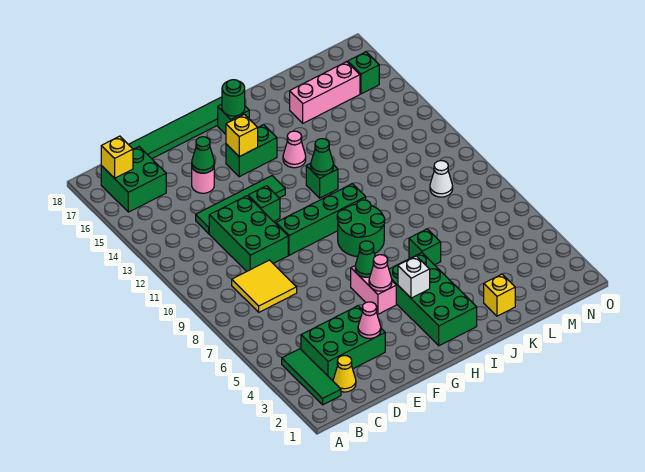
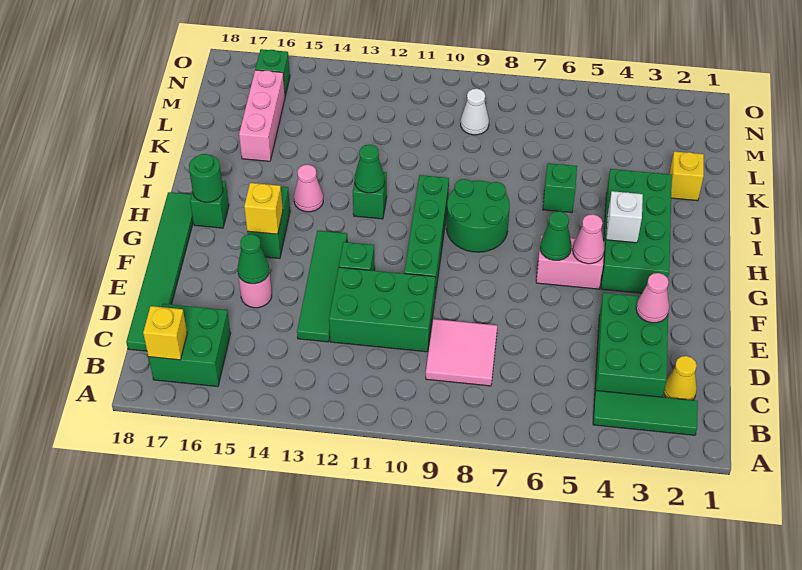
yellow tile C8:D9 level 1 -> pink tile C8:D9 level 1
green brick H2:I5 level 1 -> green brick G3:J4 level 1

